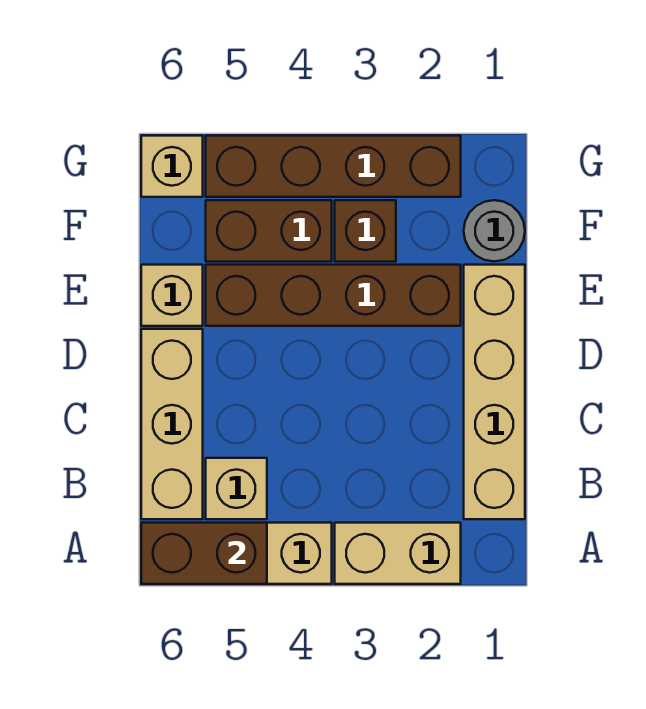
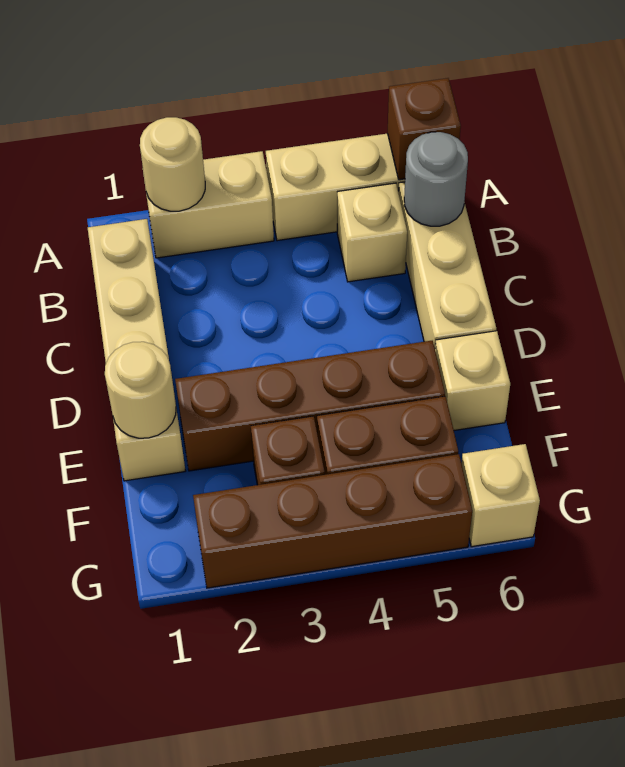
none -> tan round brick A2 level 2
brown brick A5:A6 level 2 -> brown brick A6 level 2
none -> tan round brick E1 level 2
grey round brick F1 level 1 -> grey round brick B6 level 2

